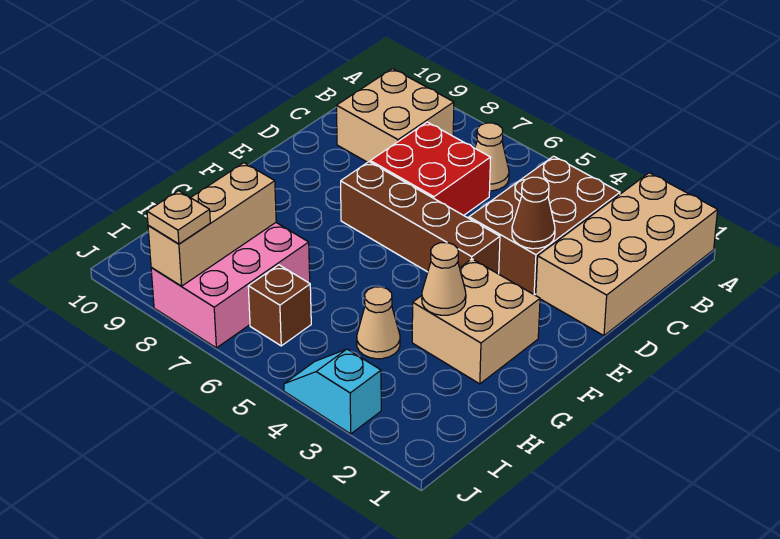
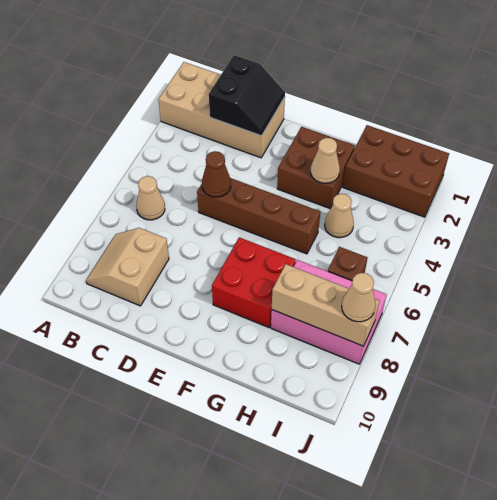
brown brick B3:D4 level 1 -> brown brick H1:J2 level 1
tan brick B8:C9 level 1 -> tan slope B8:C9 level 1 top C
none -> black slope C1:D2 level 2 top C
red brick C6:D7 level 1 -> red brick F7:G8 level 1
brown cone D3 level 2 -> brown cone D5 level 2
brown brick E4:E7 level 1 -> brown brick D5:G5 level 1
tan brick F2:G3 level 1 -> brown brick F2:G3 level 1
cyan slope J3:J4 level 1 top 3 -> none
tan plate J8 level 3 -> tan cone J8 level 3

